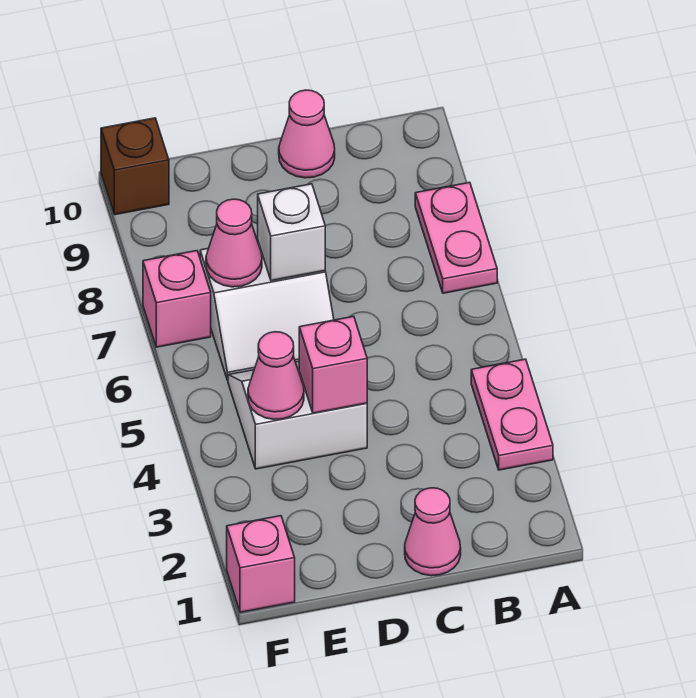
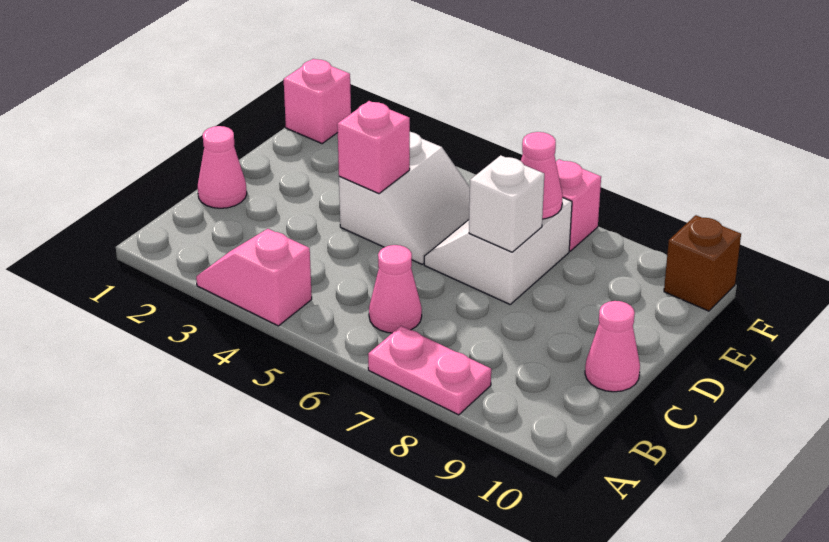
pink plate A3:A4 level 1 -> pink slope A3:A4 level 1 top 4
pink cone E4 level 2 -> pink cone B6 level 1

